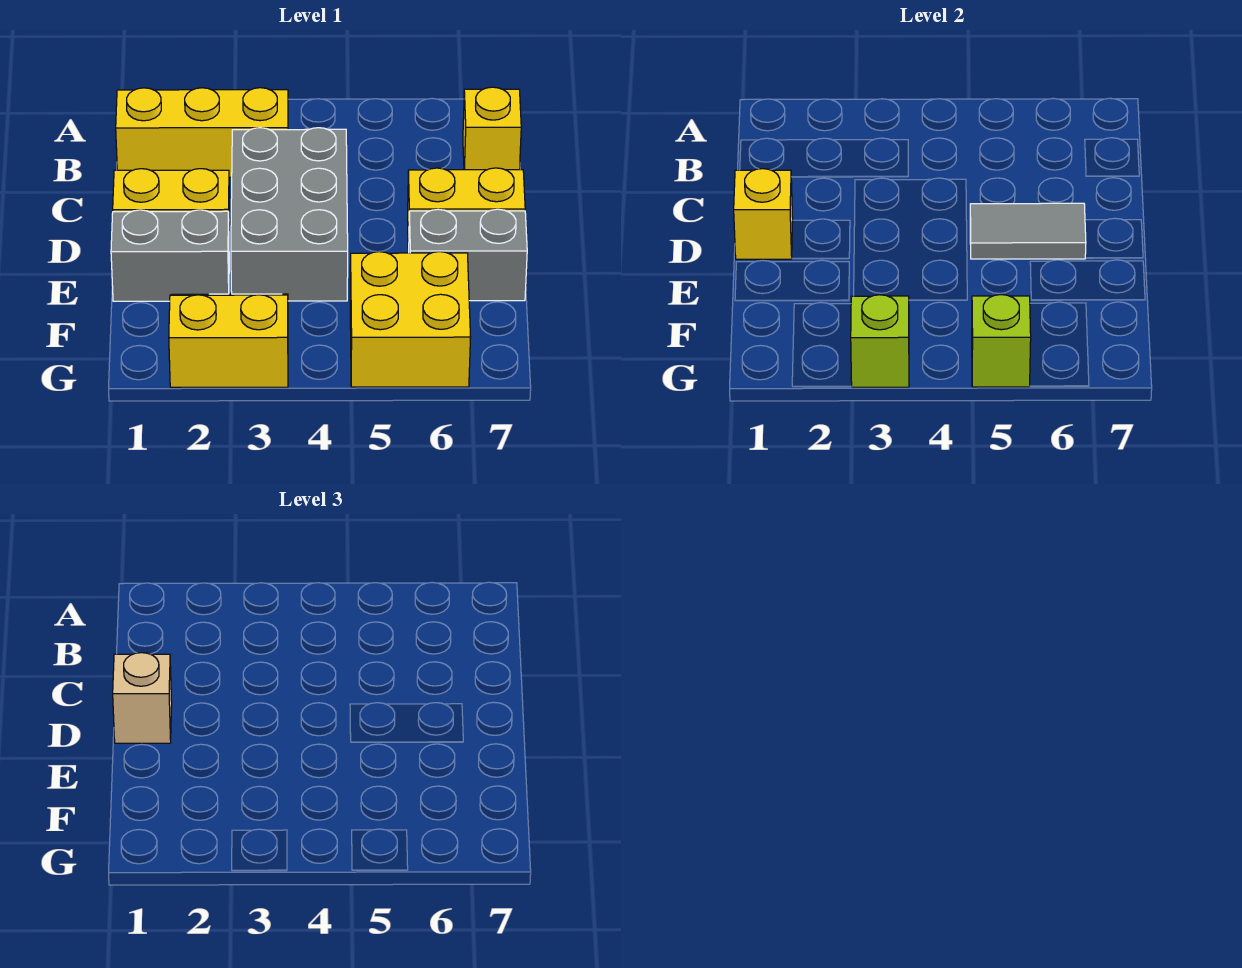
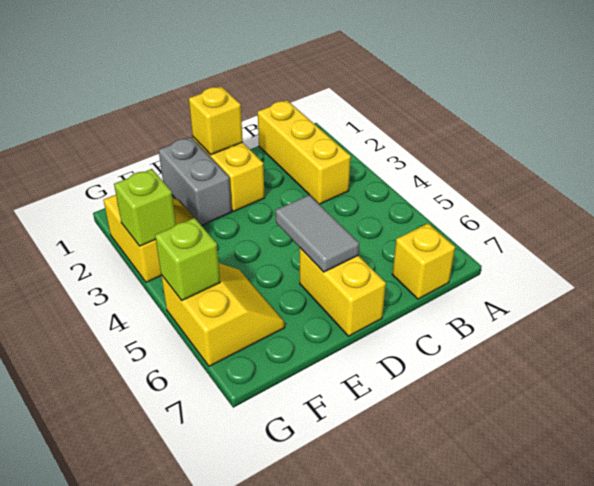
grey brick C3:E4 level 1 -> none
tan brick D1 level 3 -> none
grey brick E6:E7 level 1 -> none
yellow brick F5:G6 level 1 -> yellow slope F5:G6 level 1 top G

